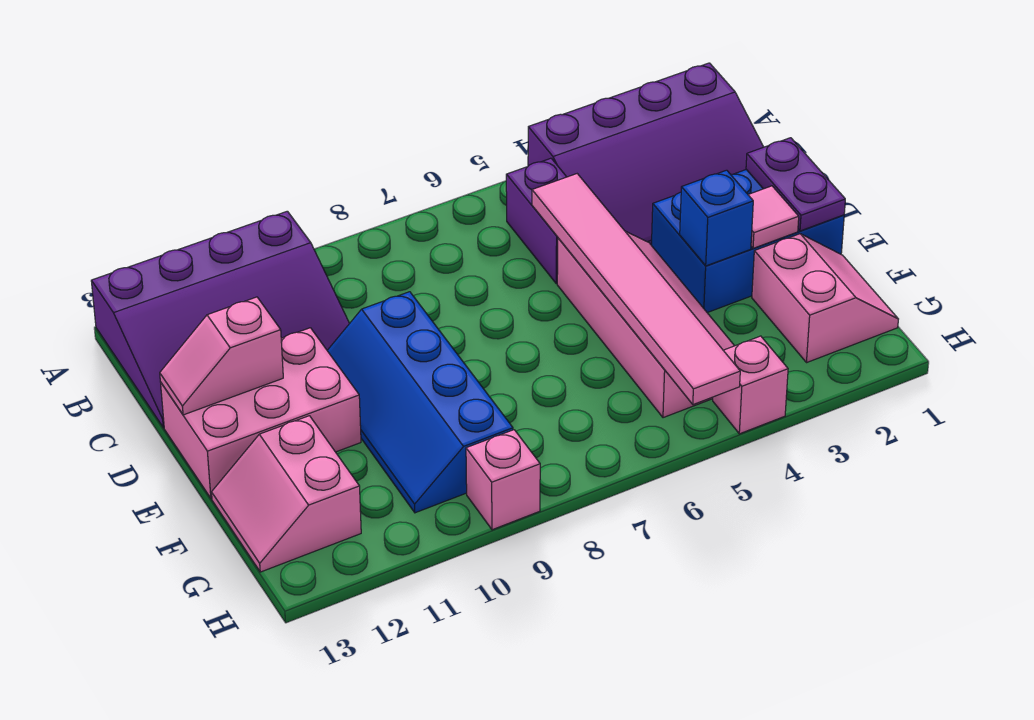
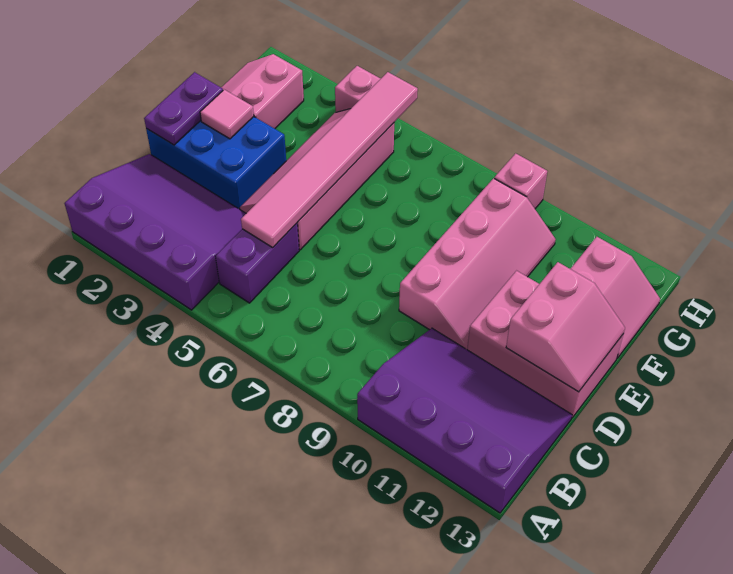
blue slope D9:G10 level 1 top 9 -> pink slope D9:G10 level 1 top 9
pink slope D12:D13 level 2 top 12 -> pink slope D12:E13 level 2 top 12
blue brick E3 level 2 -> none

